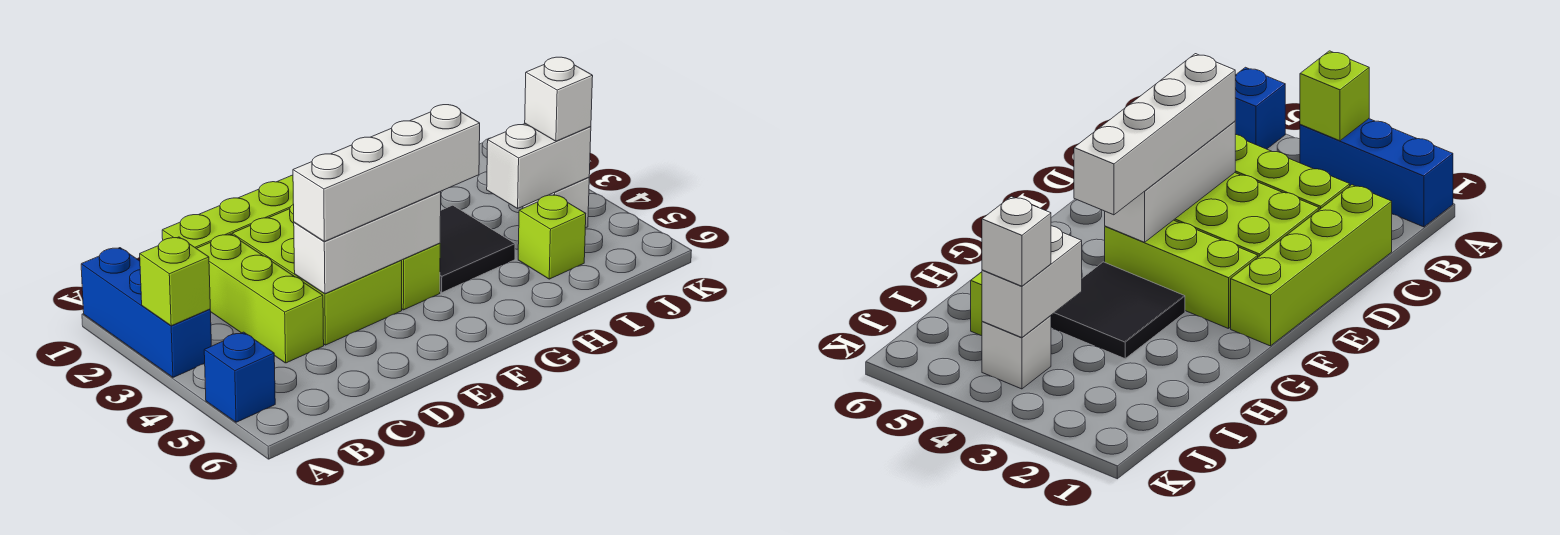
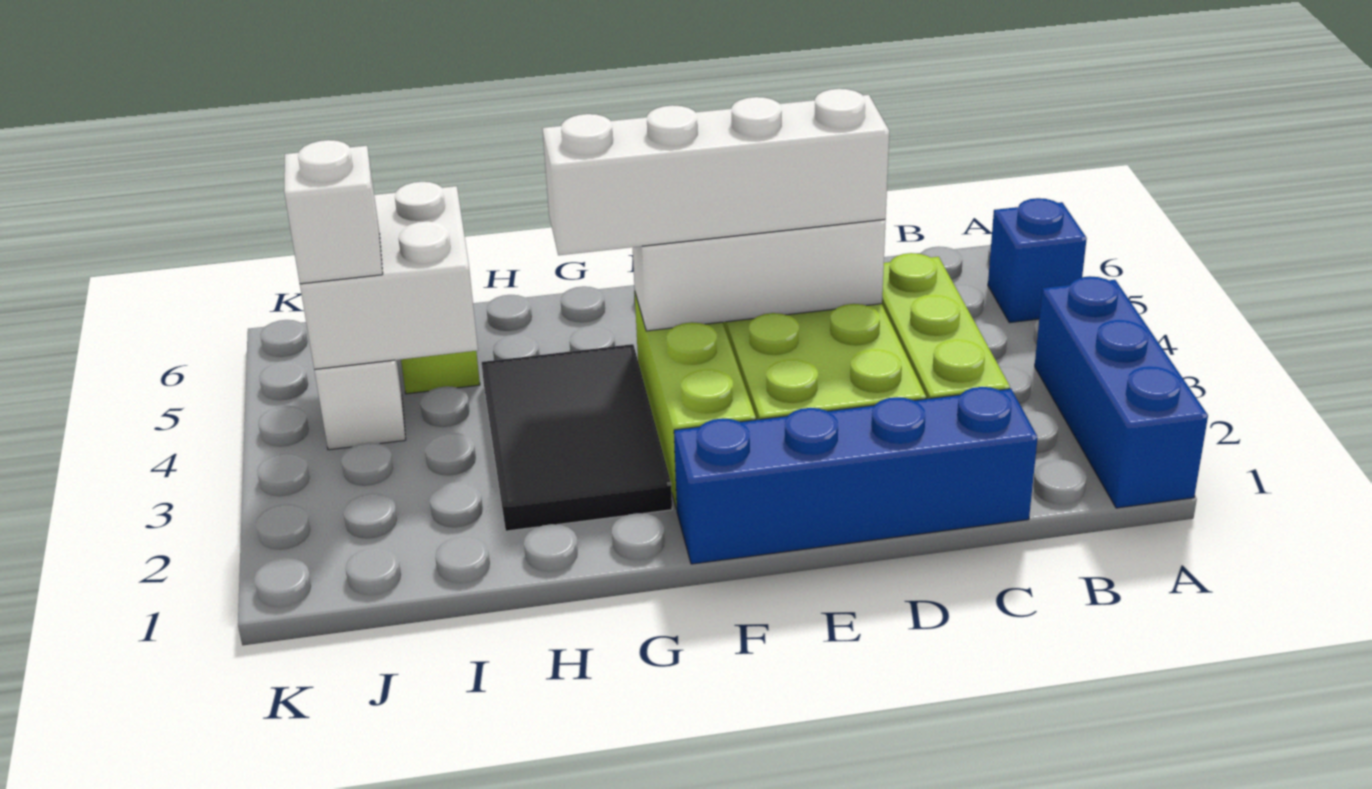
lime brick A3 level 2 -> none
lime brick C1:F1 level 1 -> blue brick C1:F1 level 1
black tile G3:H4 level 1 -> black tile G2:H4 level 1
white brick I4:J4 level 2 -> white brick I4:J5 level 2

